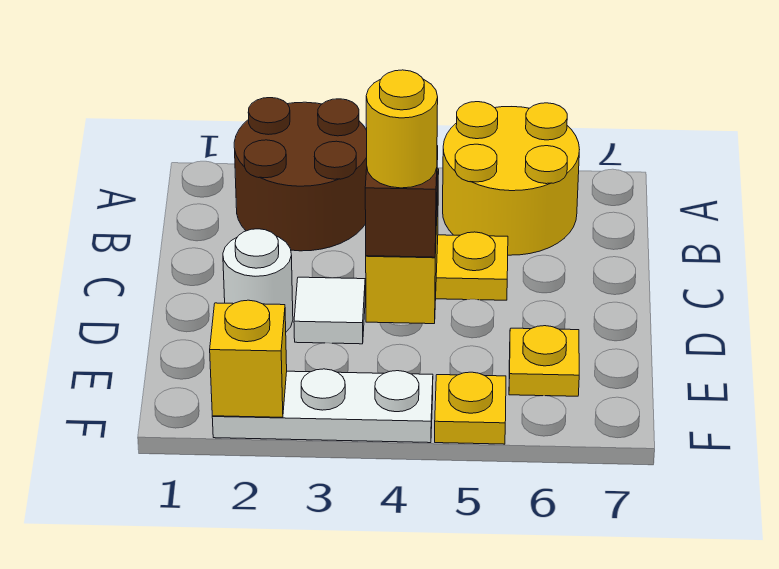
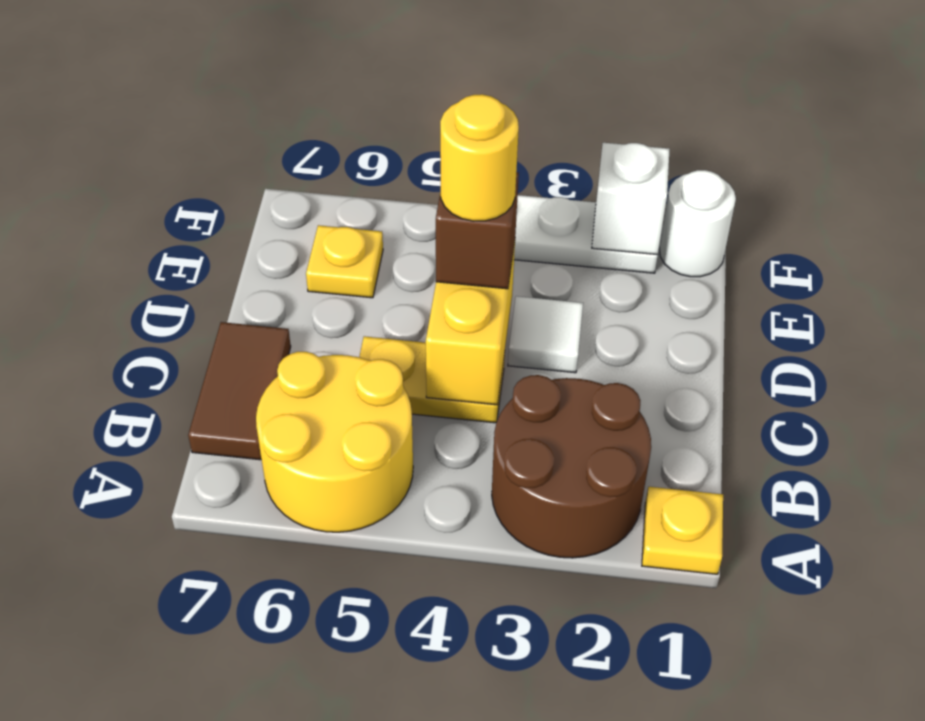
none -> brown tile B7:C7 level 1
white round brick D2 level 1 -> white round brick F1 level 1
yellow brick F2 level 2 -> white brick F2 level 2
yellow plate F5 level 1 -> yellow plate A1 level 1

